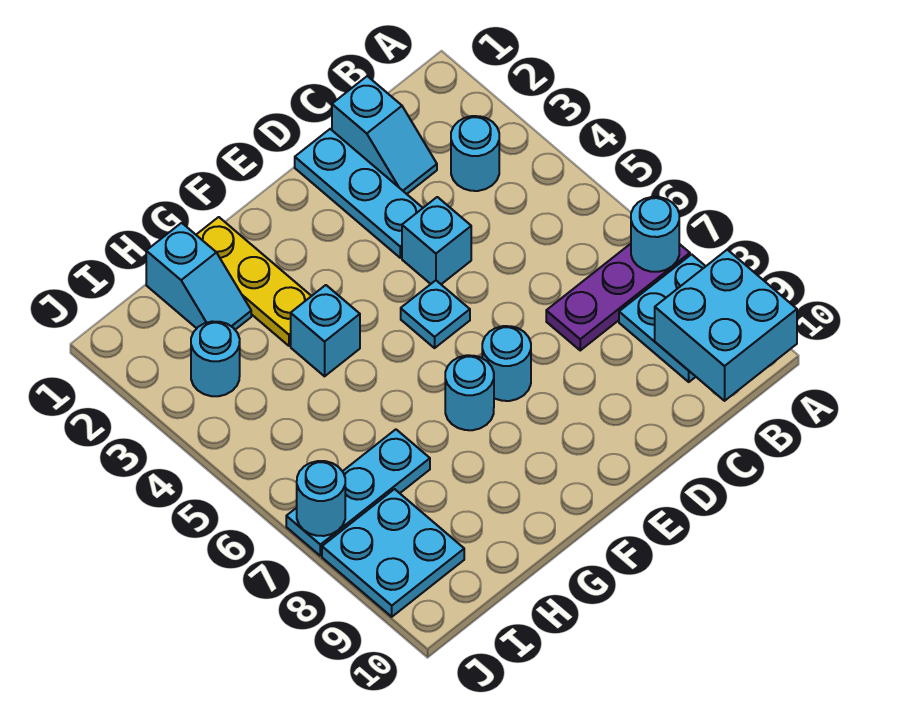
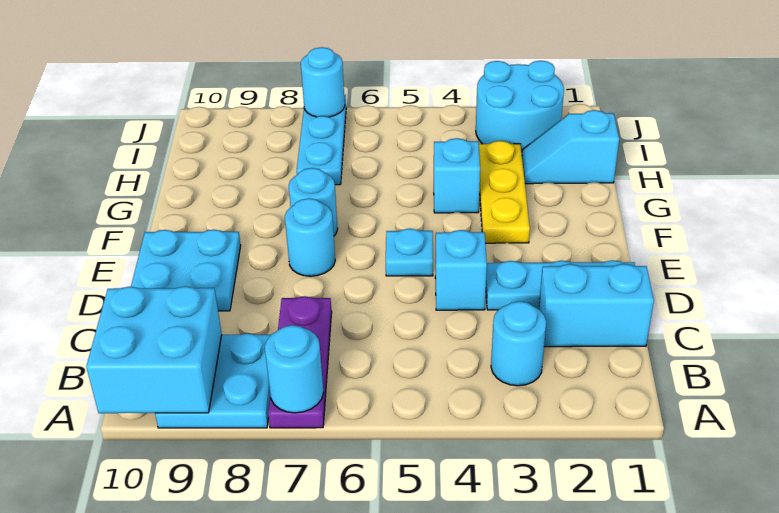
cyan slope C1:C2 level 1 top 1 -> cyan brick C1:C2 level 1
yellow plate G1:G3 level 1 -> yellow plate F3:H3 level 1
cyan round brick I3 level 1 -> cyan round brick I2:J3 level 1
cyan plate I8:J9 level 1 -> cyan plate D9:E10 level 1

